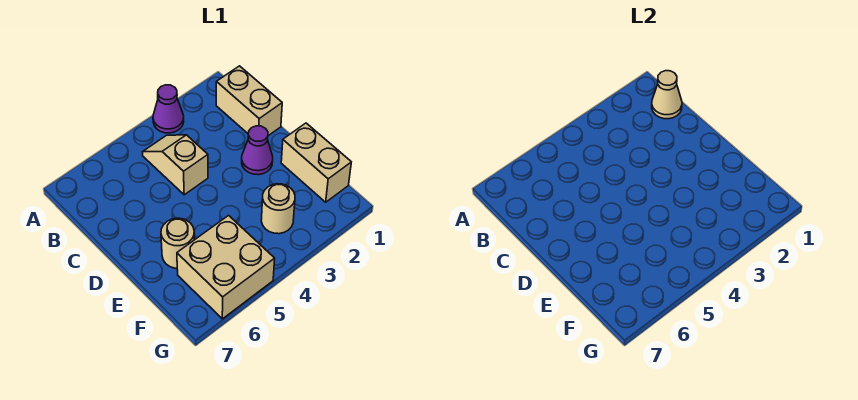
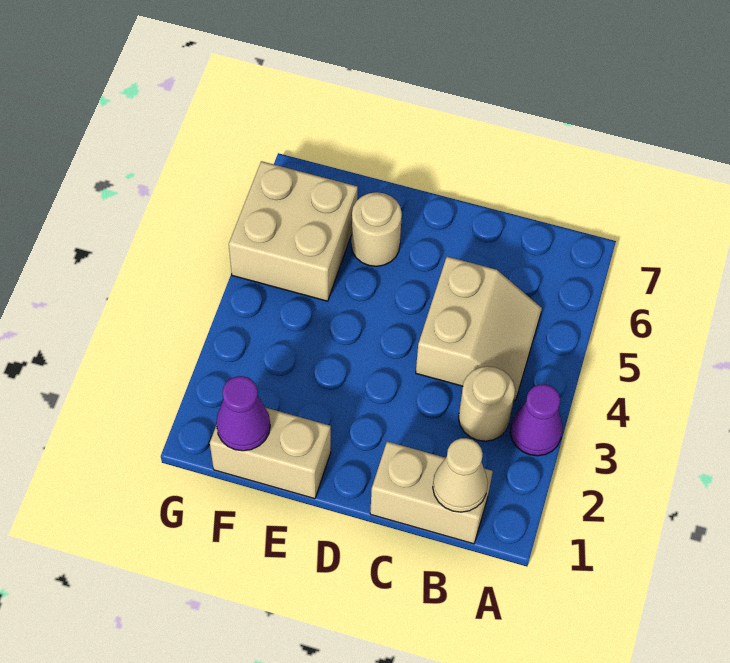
tan slope B4:C4 level 1 top C -> tan slope B4:C5 level 1 top C
purple cone D2 level 1 -> purple cone F1 level 2
tan round brick F3 level 1 -> tan round brick B3 level 1

